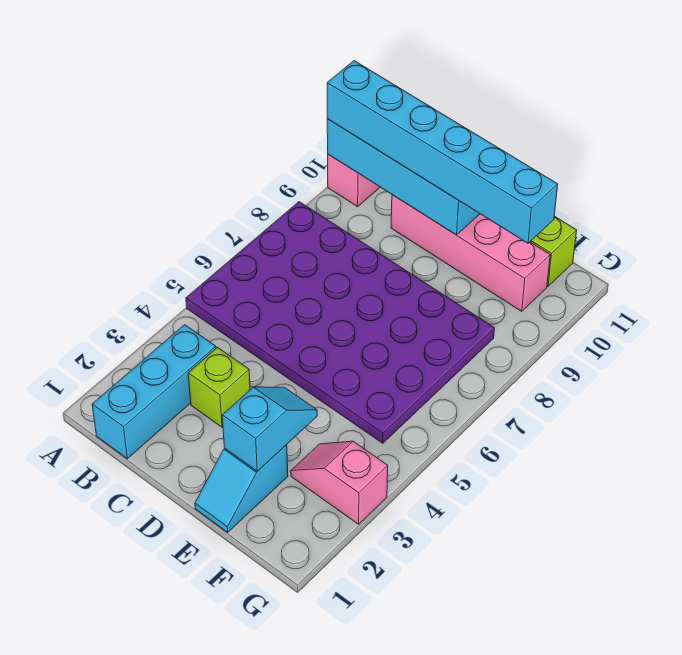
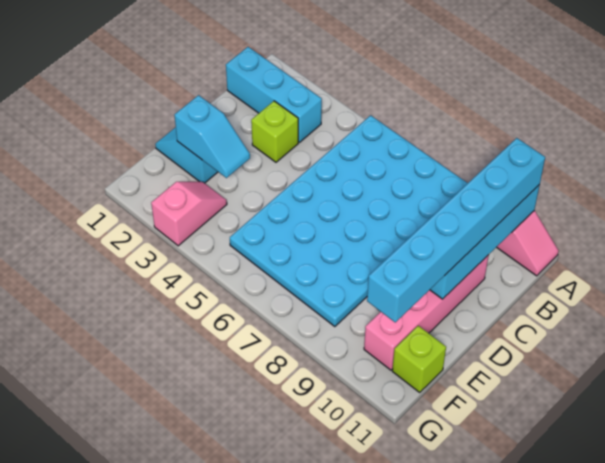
purple plate A5:F8 level 1 -> cyan plate A5:F8 level 1

